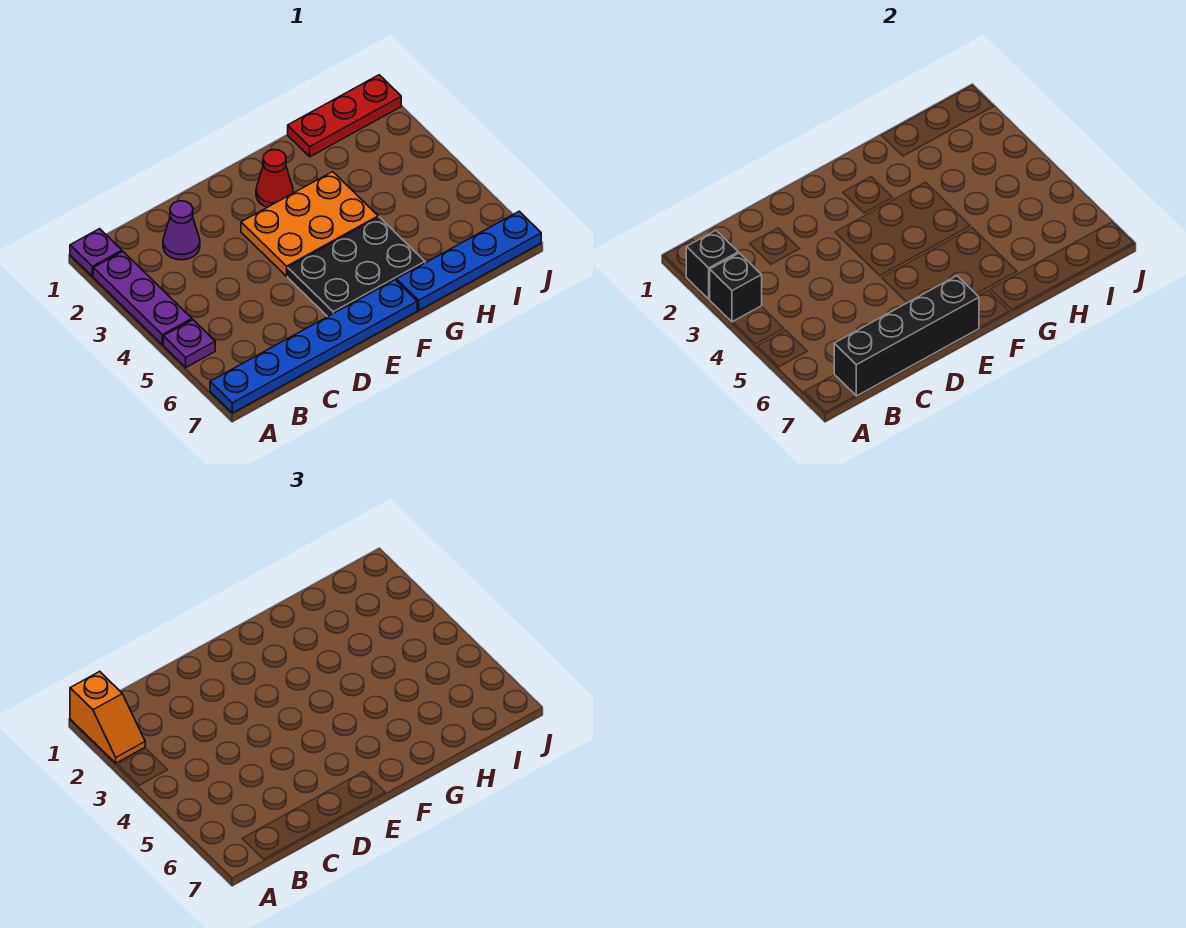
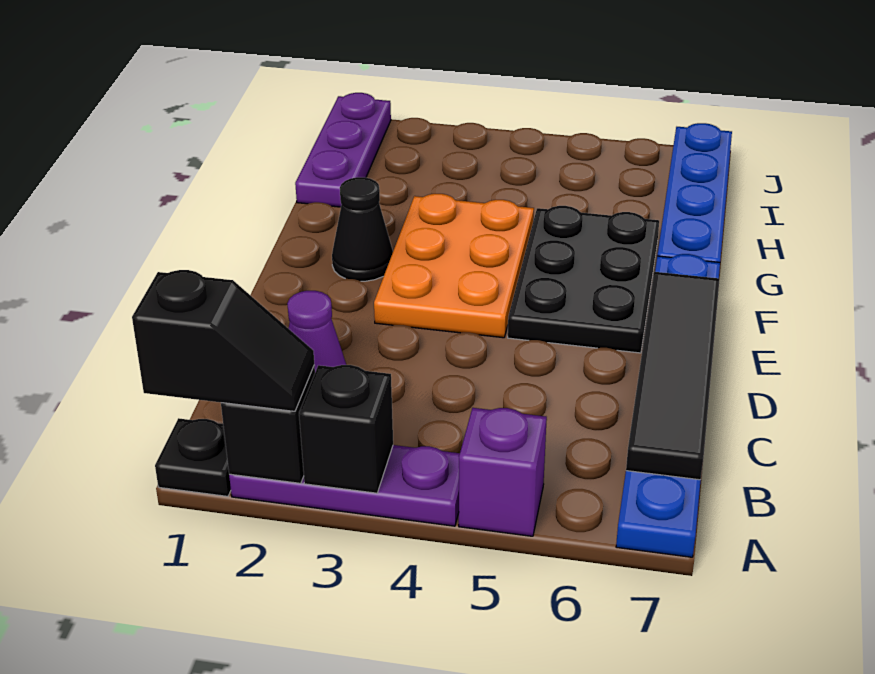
purple plate A1 level 1 -> black plate A1 level 1
orange slope A1:A2 level 3 top 1 -> black slope A1:A2 level 3 top 1
purple plate A5 level 1 -> purple brick A5 level 1
black brick B7:E7 level 2 -> black tile B7:E7 level 2
red cone F2 level 1 -> black cone F2 level 1
red plate H1:J1 level 1 -> purple plate H1:J1 level 1

